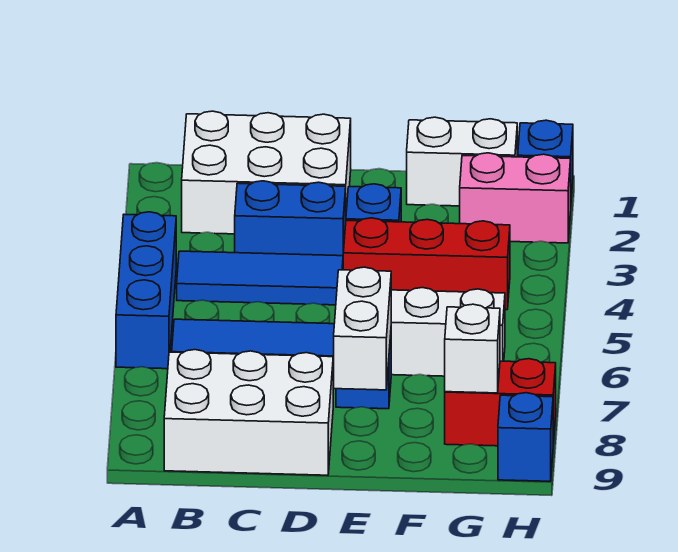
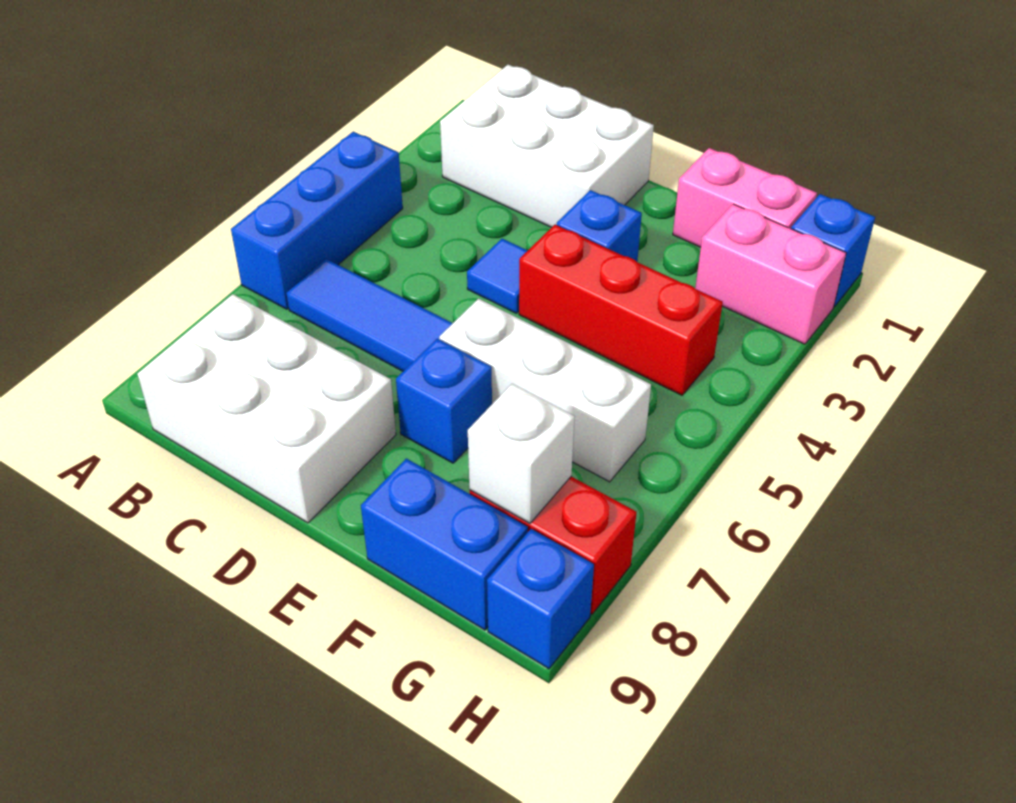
blue tile B4:D4 level 1 -> blue tile D4 level 1
blue brick C3:D3 level 1 -> blue brick F9:G9 level 1
white brick E7:E8 level 2 -> none
white brick F1:G1 level 1 -> pink brick F1:G1 level 1

